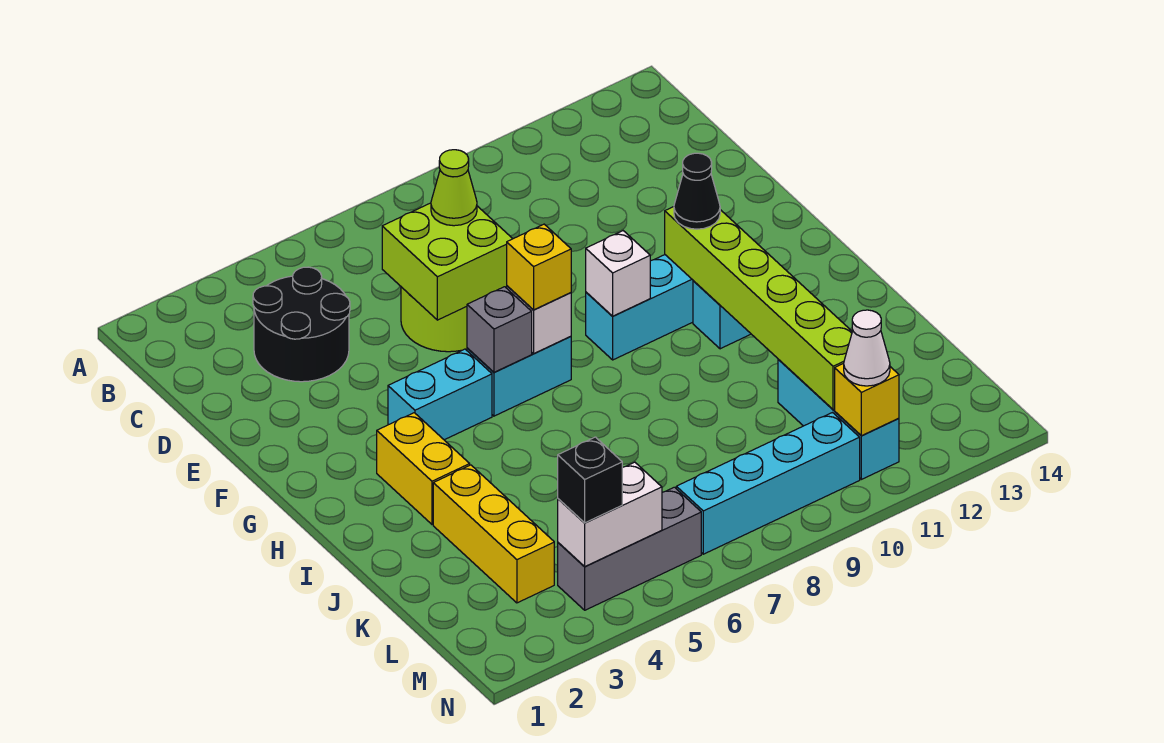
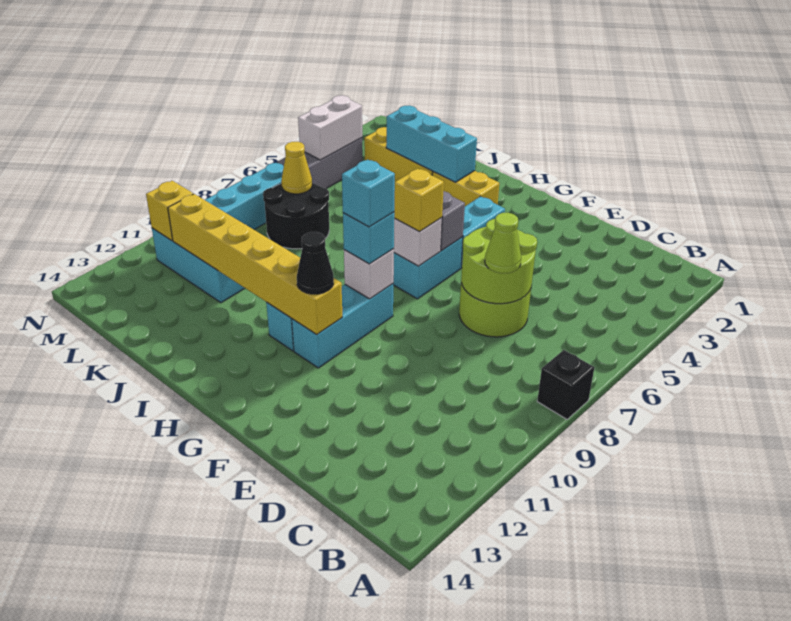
black round brick C3:D4 level 1 -> black round brick K7:L8 level 1
lime brick D6:E7 level 2 -> lime round brick D6:E7 level 2
none -> cyan brick G9 level 3
none -> cyan brick G9 level 4
lime brick G11:L11 level 2 -> yellow brick G11:L11 level 2
none -> cyan brick I3:K3 level 2
none -> yellow cone L7 level 2
black brick M4 level 3 -> black brick A8 level 1
white cone M11 level 3 -> none

